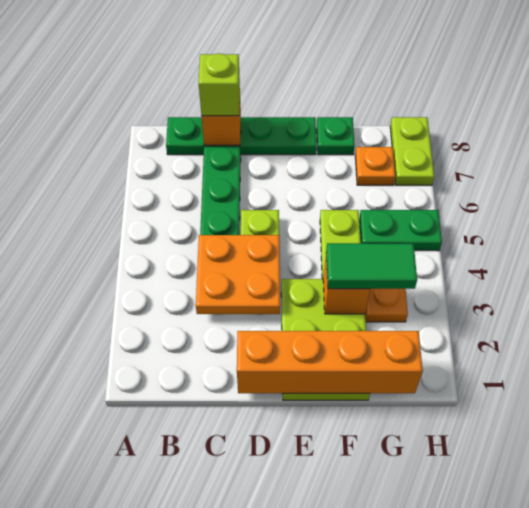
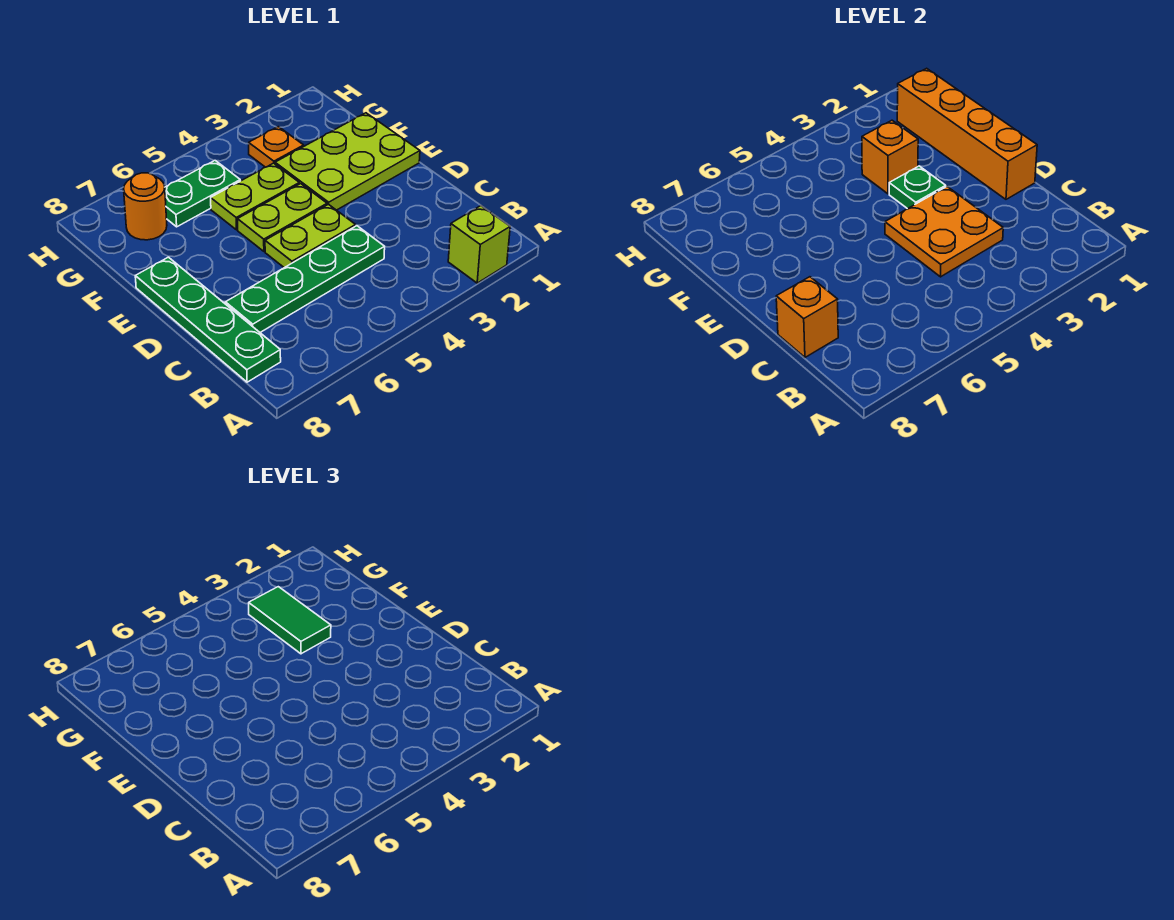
lime brick C8 level 3 -> lime brick A2 level 1
green plate F8 level 1 -> green plate E3 level 2
green plate G5:H5 level 1 -> green plate G5:G6 level 1
orange plate G7 level 1 -> orange round brick G7 level 1
lime plate H7:H8 level 1 -> lime plate E4:E5 level 1

